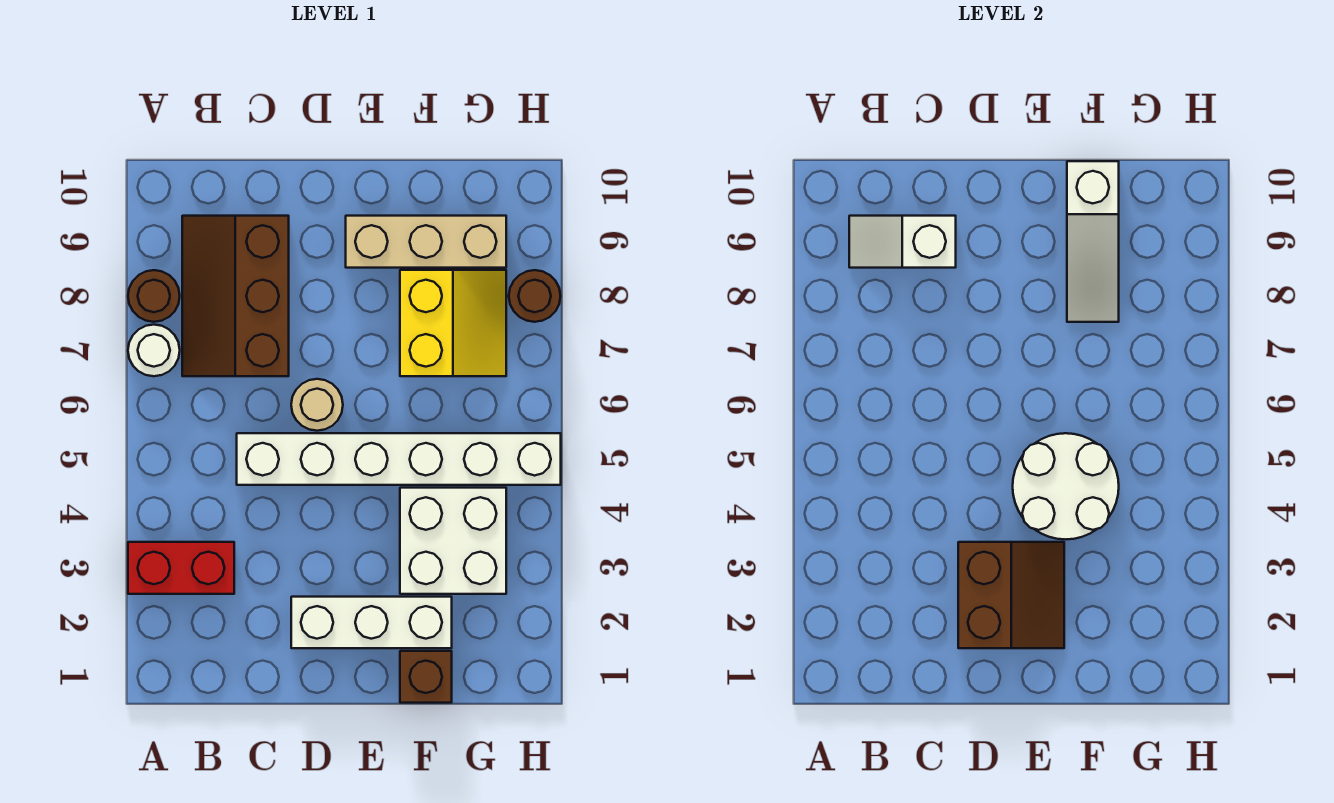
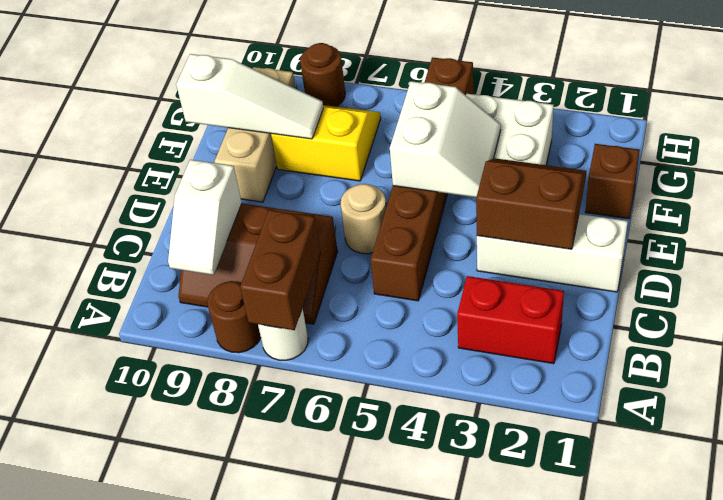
red brick A3:B3 level 1 -> red brick B2:B3 level 1
none -> brown brick A7:B7 level 2
white brick C5:H5 level 1 -> brown brick C5:H5 level 1
white brick D2:F2 level 1 -> white brick D1:D3 level 1
white round brick E4:F5 level 2 -> white slope E4:F5 level 2 top 5

